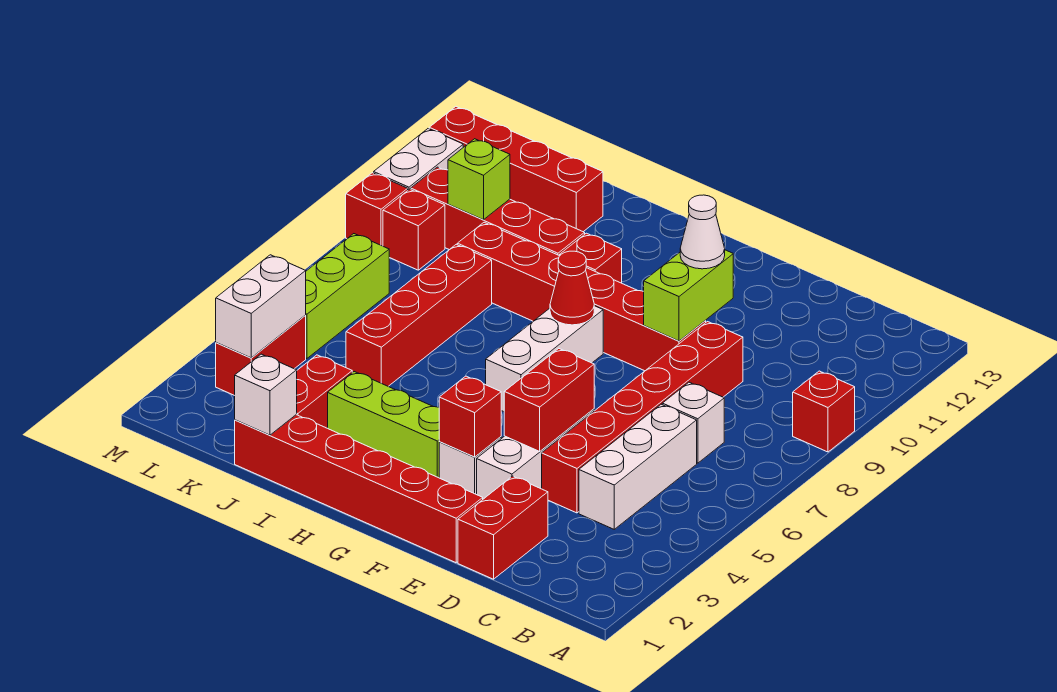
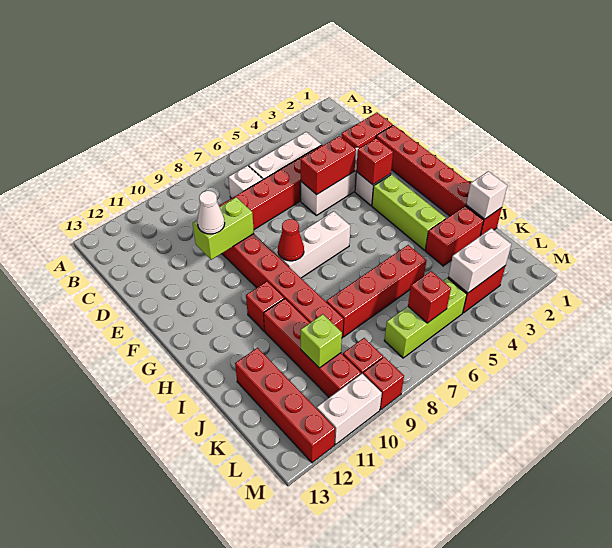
red brick A9 level 1 -> red brick L6 level 2

